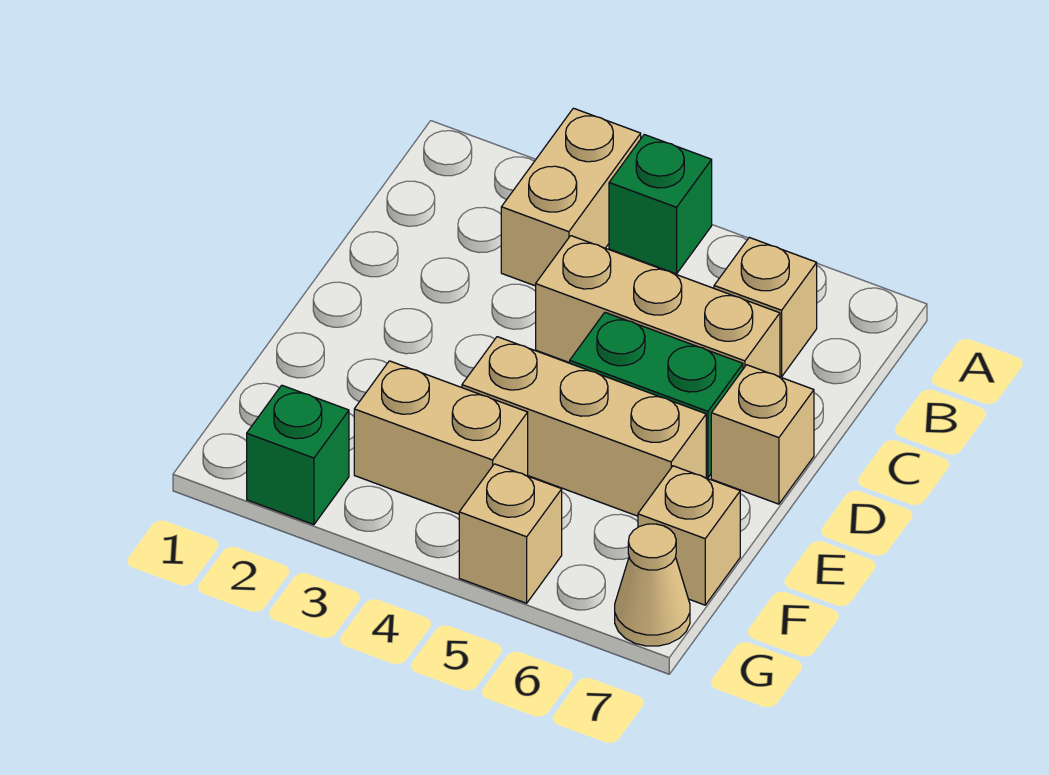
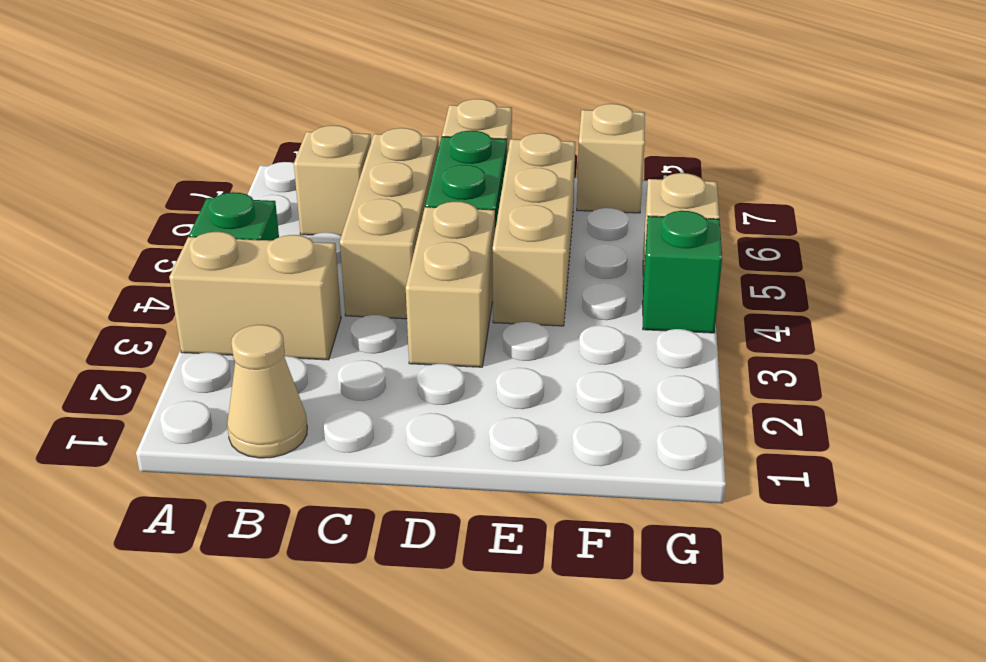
tan brick F3:F4 level 1 -> tan brick D3:D4 level 1
green brick G2 level 1 -> green brick G4 level 1
tan cone G7 level 1 -> tan cone B1 level 1

